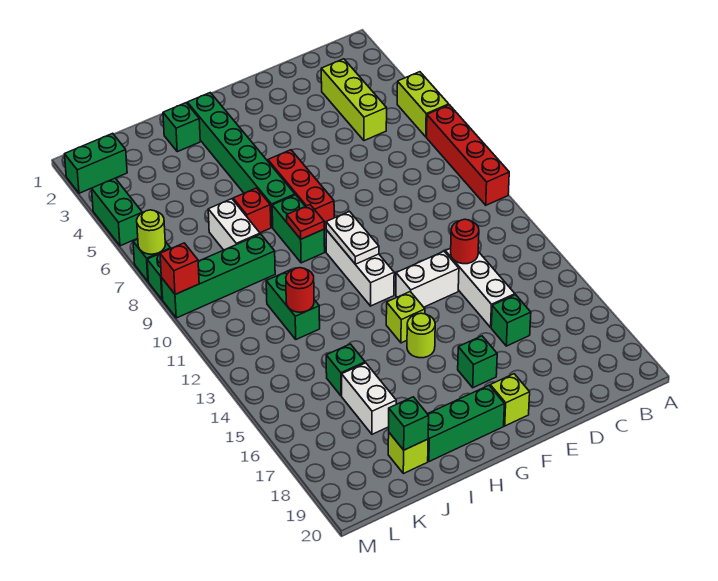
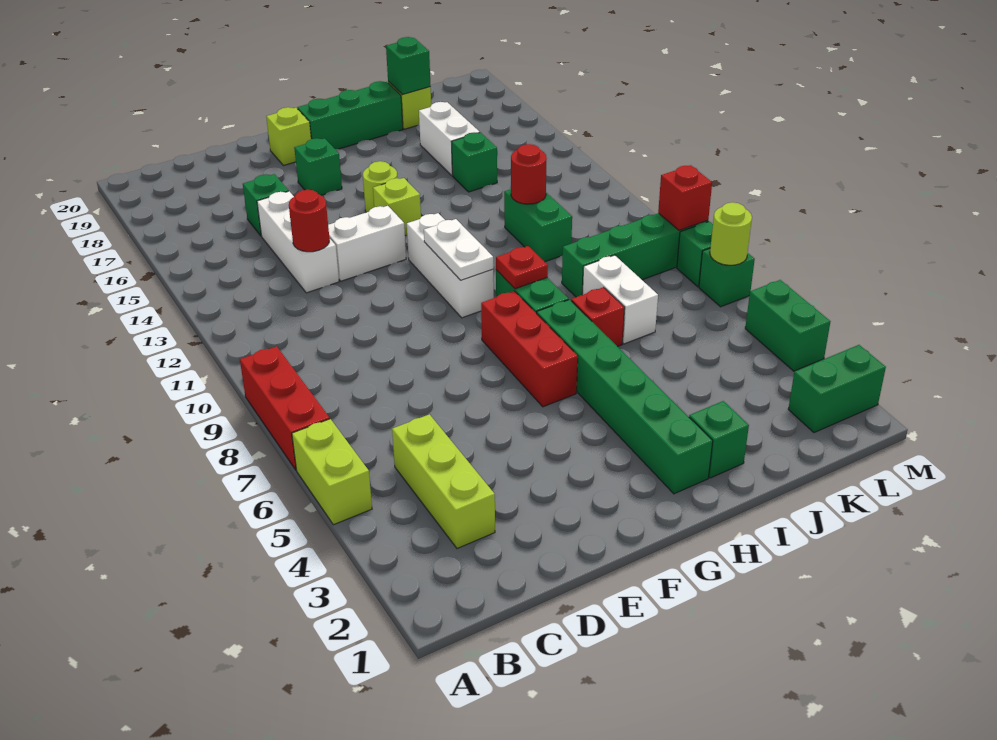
red brick A7:A10 level 1 -> red brick A7:A9 level 1

